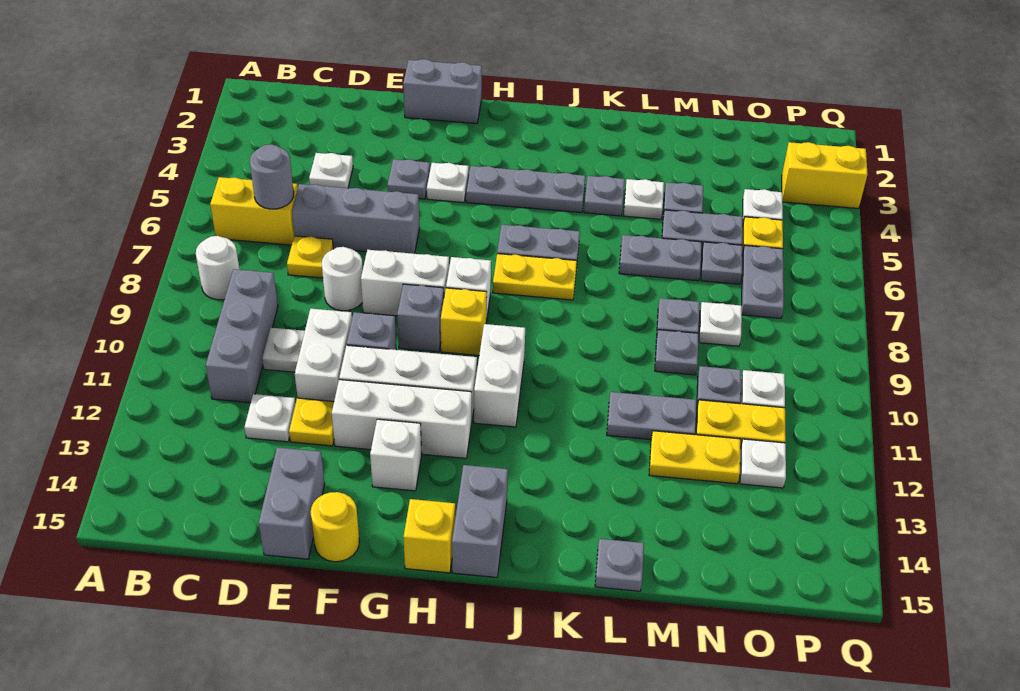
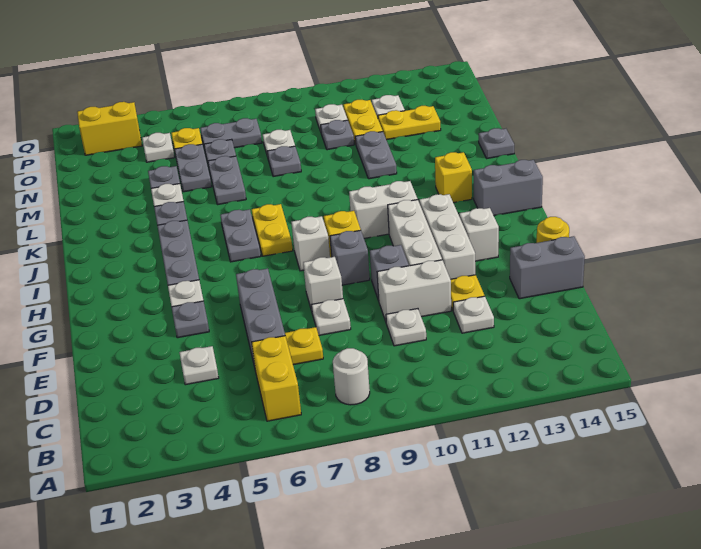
grey round brick C6 level 2 -> none
grey brick C9:C11 level 1 -> none
white round brick E8 level 1 -> white plate E8 level 1
grey brick F1:G1 level 1 -> none
white brick F8:G8 level 1 -> white brick F8 level 1
yellow brick H15 level 1 -> yellow brick J13 level 1
grey plate M9 level 1 -> none
yellow plate M12:N12 level 1 -> yellow plate N12:N13 level 1
yellow brick P3:Q3 level 1 -> yellow brick P2:P3 level 1

